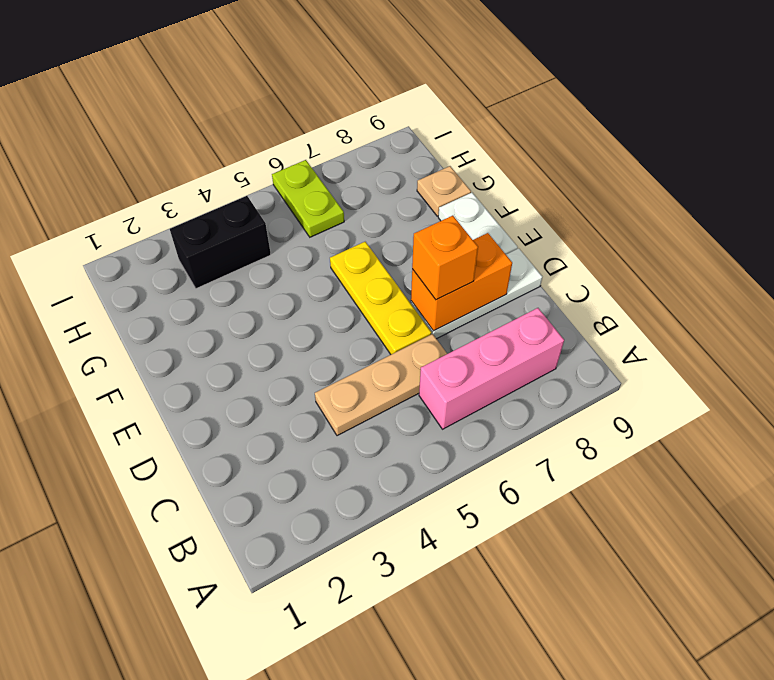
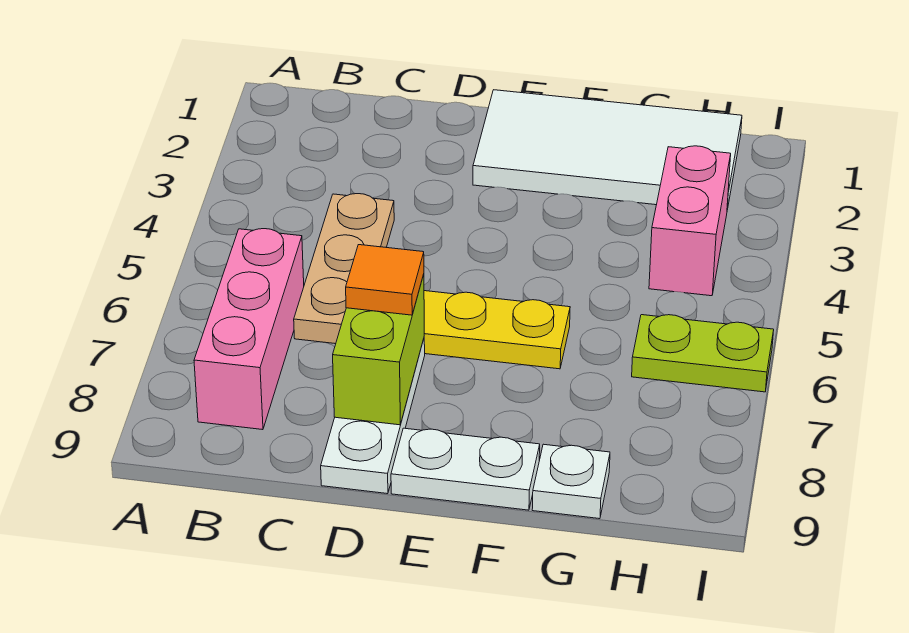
orange brick D7:D8 level 2 -> lime brick D7:D8 level 2
orange brick D7 level 3 -> orange tile D7 level 3
none -> white tile E1:H2 level 1
tan plate G9 level 1 -> white plate G9 level 1
black brick H3:H4 level 1 -> pink brick H3:H4 level 1

